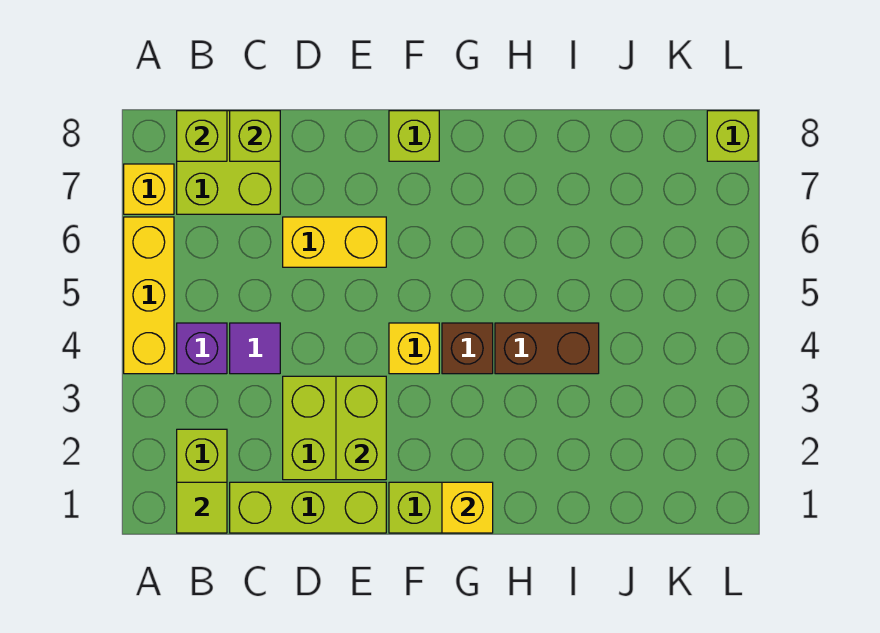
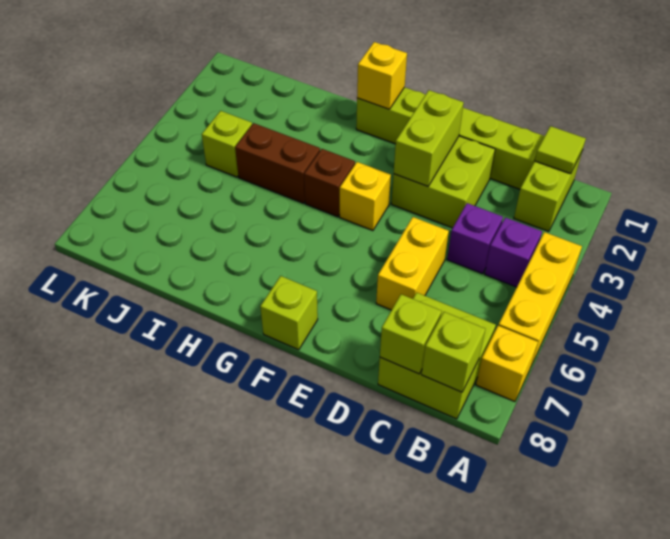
purple tile C4 level 1 -> purple brick C4 level 1
yellow brick D6:E6 level 1 -> yellow brick D5:D6 level 1
lime brick L8 level 1 -> lime brick J4 level 1

